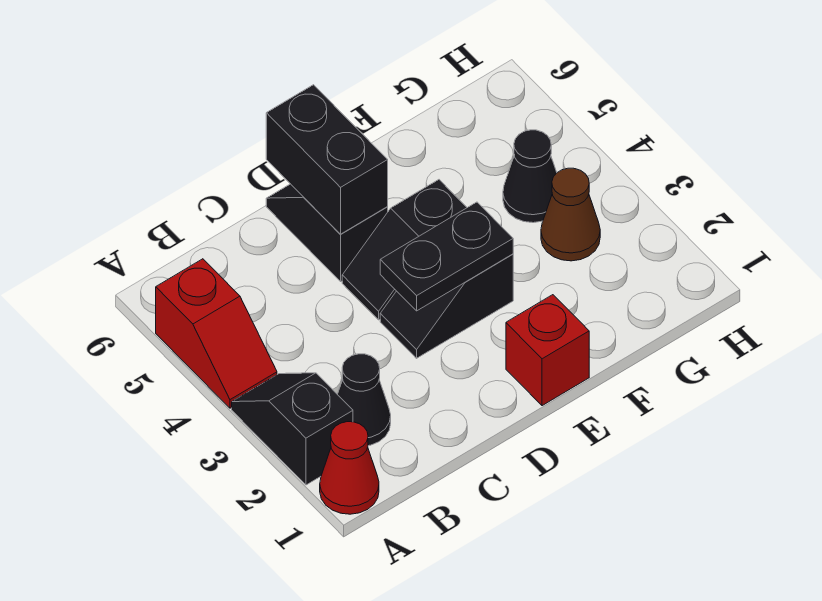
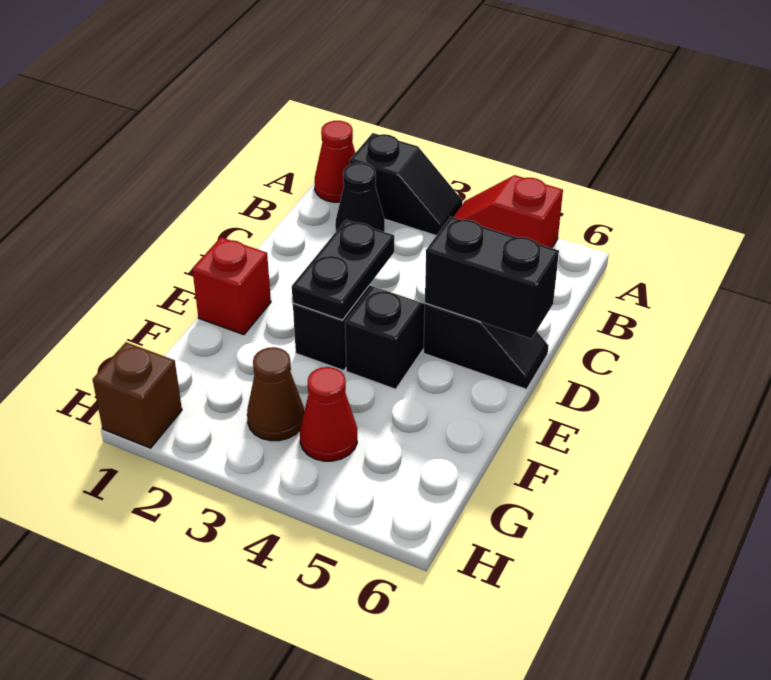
black cone G4 level 1 -> red cone G4 level 1
none -> brown brick H1 level 1

